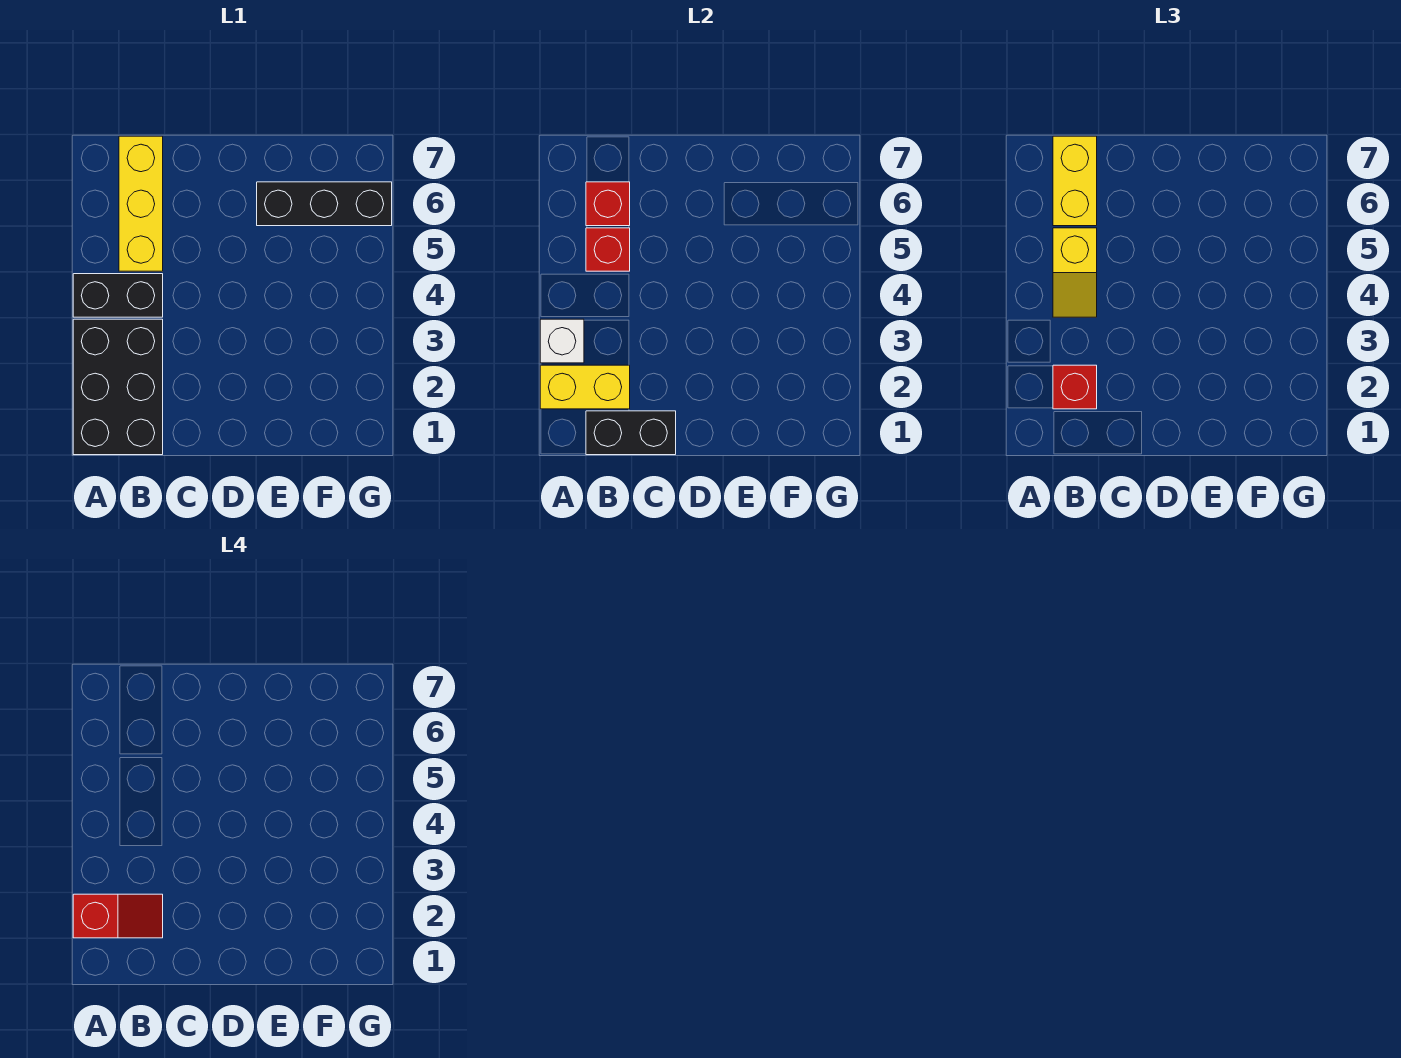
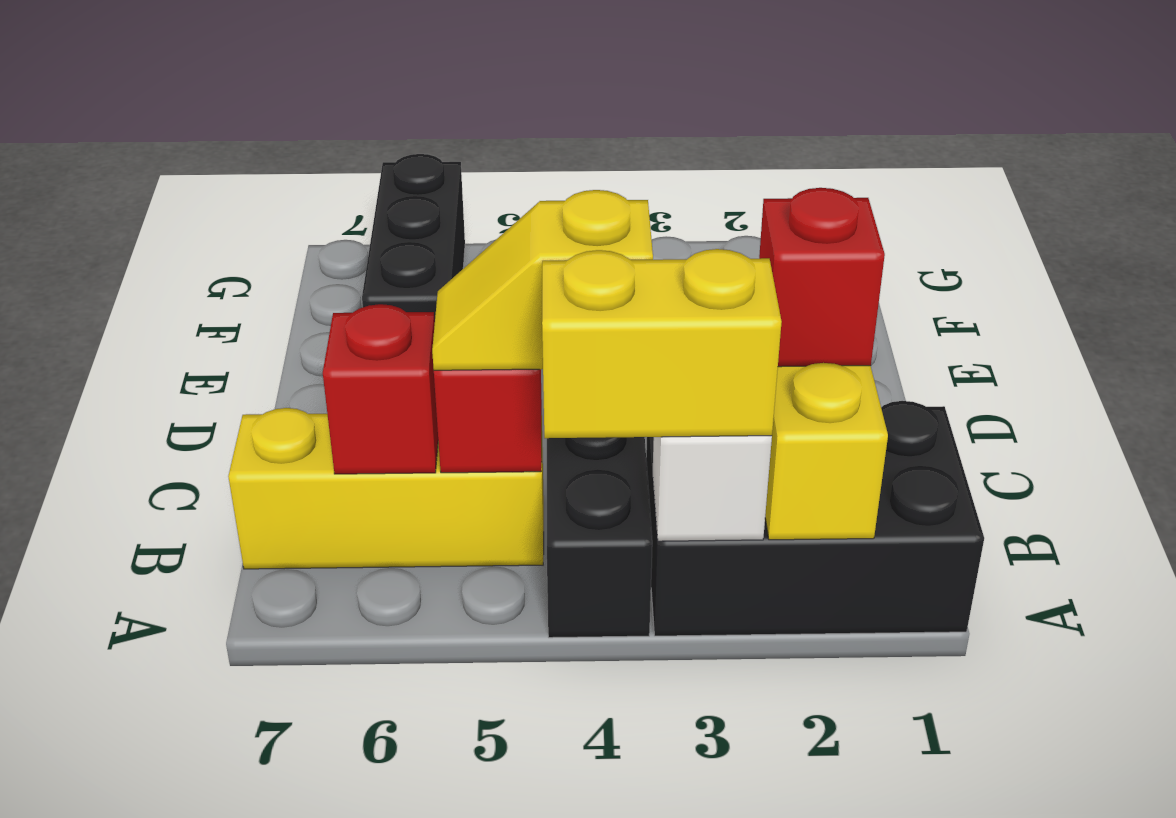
red slope A2:B2 level 4 top A -> none
black brick B1:C1 level 2 -> none
yellow slope B4:B5 level 3 top 5 -> yellow slope B4:B5 level 3 top 4
yellow brick B6:B7 level 3 -> yellow brick A3:A4 level 3

